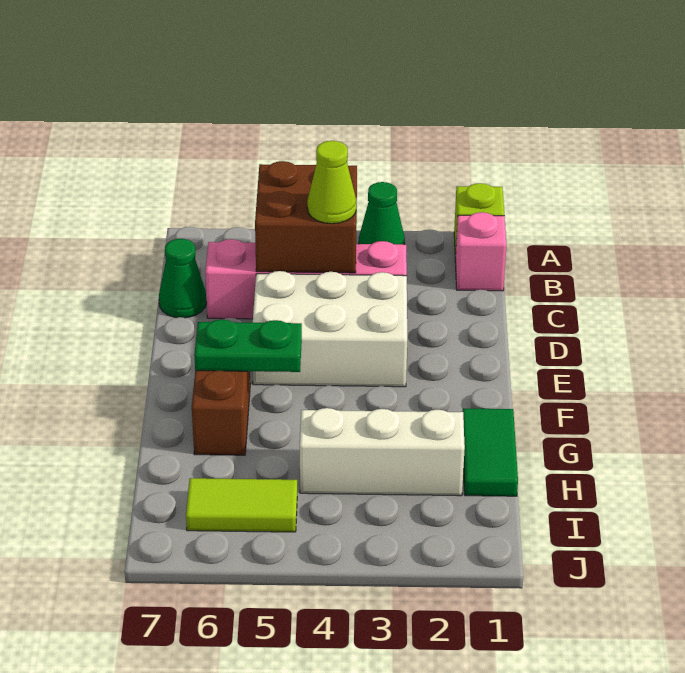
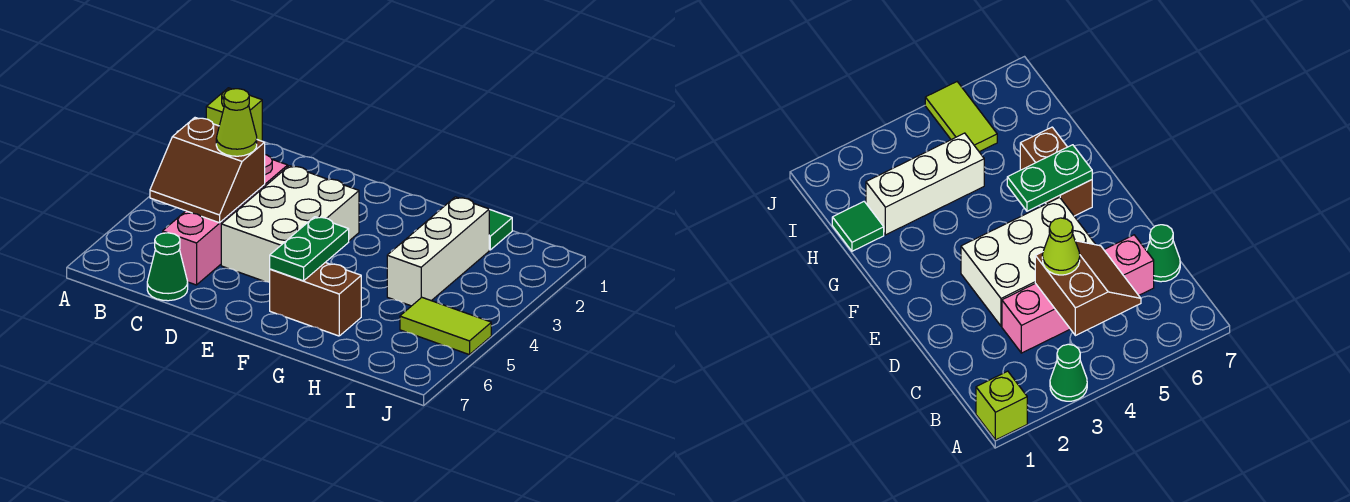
pink brick B1 level 1 -> none
brown brick B4:C5 level 2 -> brown slope B4:C5 level 2 top 4
green tile G1:H1 level 1 -> green tile H1 level 1
lime tile I5:I6 level 1 -> lime tile I5:J5 level 1

